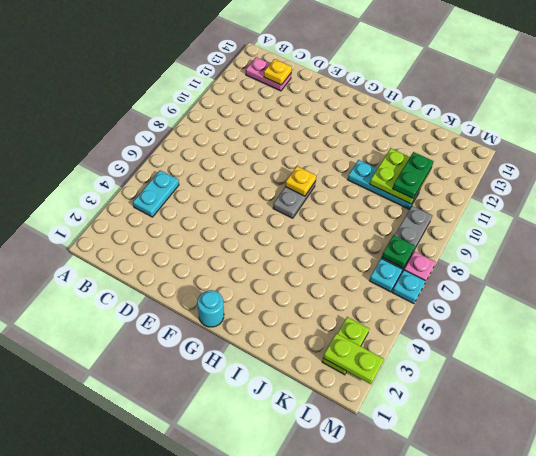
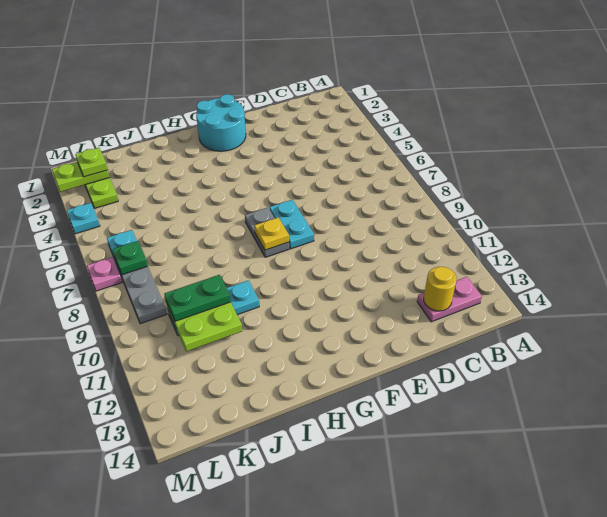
cyan plate B4:B5 level 1 -> cyan plate F7:F8 level 1
yellow plate C13 level 2 -> yellow round brick C13 level 2
cyan round brick G1 level 1 -> cyan round brick F1:G2 level 1
green plate K10:K11 level 3 -> green plate J10:K10 level 3
none -> lime plate L2 level 3
cyan plate M6 level 1 -> cyan plate M4 level 1

